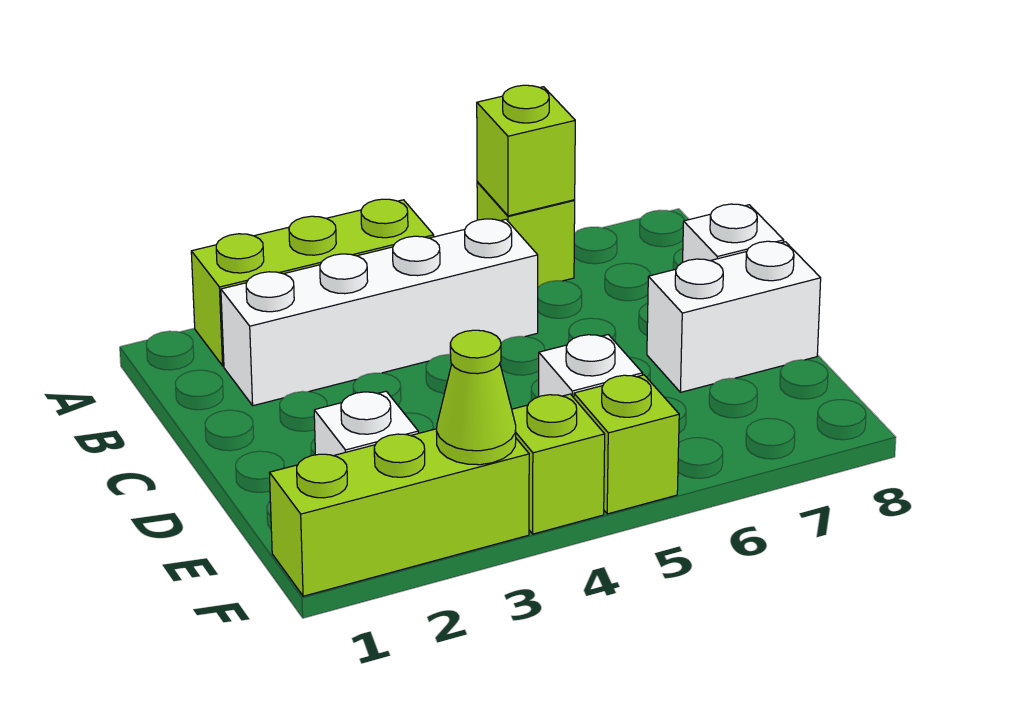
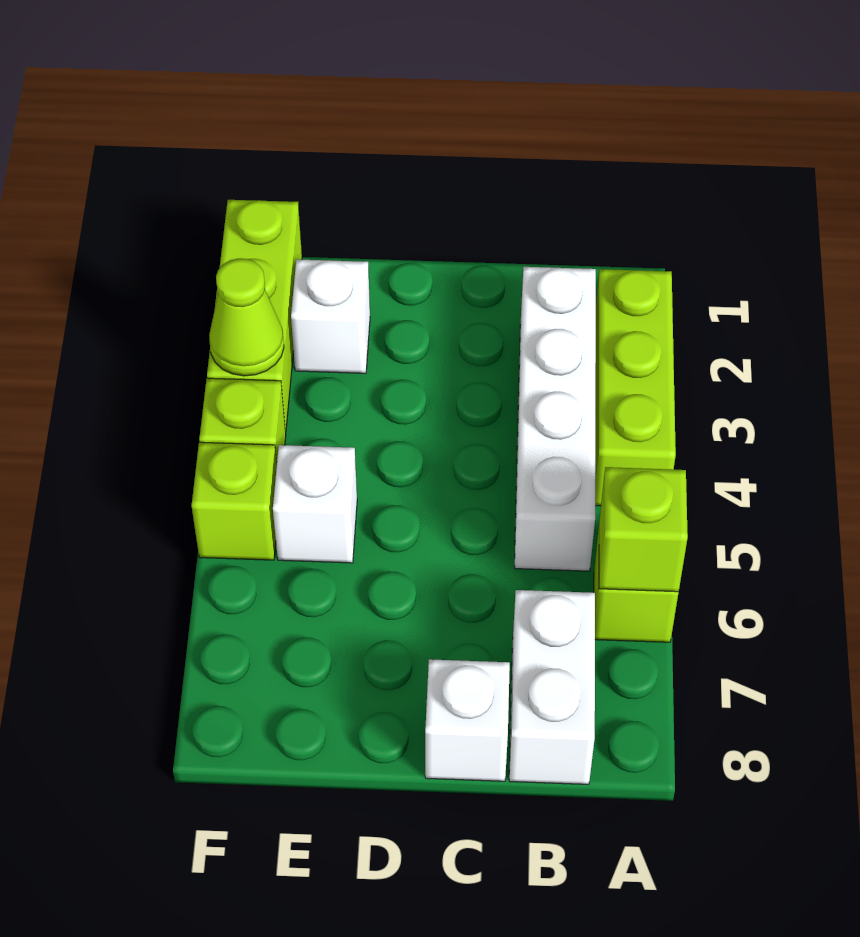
white brick D7:D8 level 1 -> white brick B7:B8 level 1

